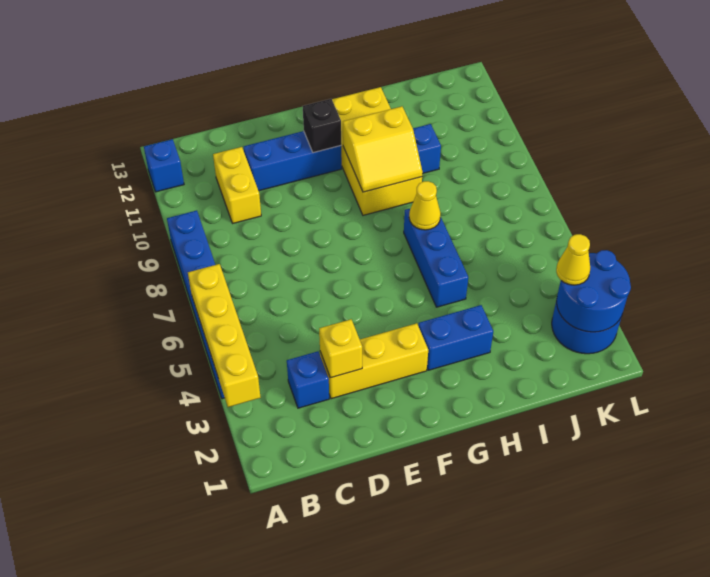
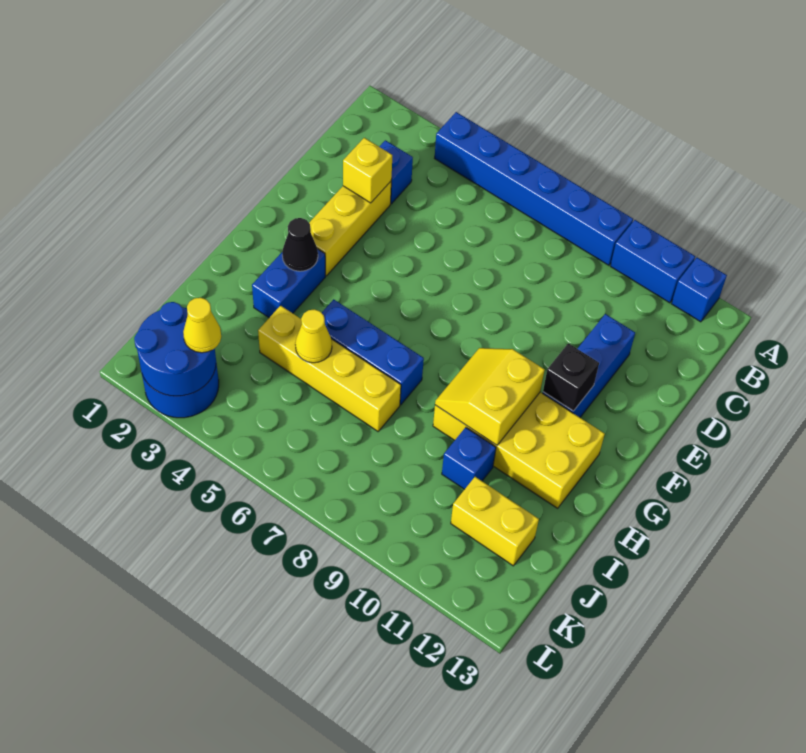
yellow brick A3:A6 level 2 -> yellow brick I4:I7 level 1
none -> blue brick A10:A11 level 1
yellow brick C10:C11 level 1 -> yellow brick J11:J12 level 1
none -> black cone G3 level 2
yellow cone H7 level 2 -> yellow cone I5 level 2

